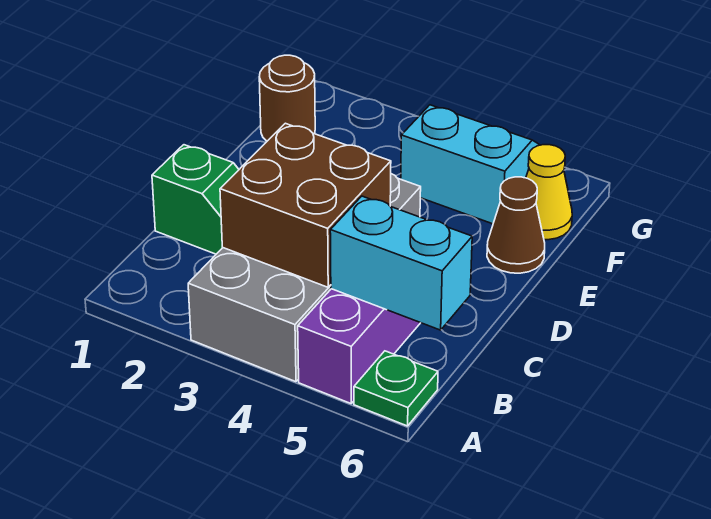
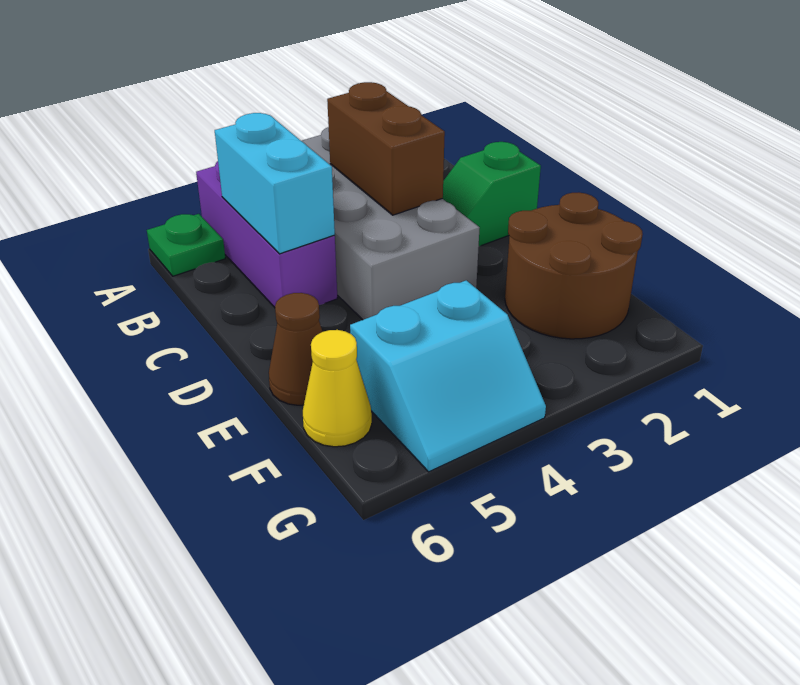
brown brick B3:C4 level 2 -> brown brick B3:C3 level 2
cyan brick B5:B6 level 2 -> cyan brick B5:C5 level 2
brown round brick F1 level 1 -> brown round brick E1:F2 level 1

